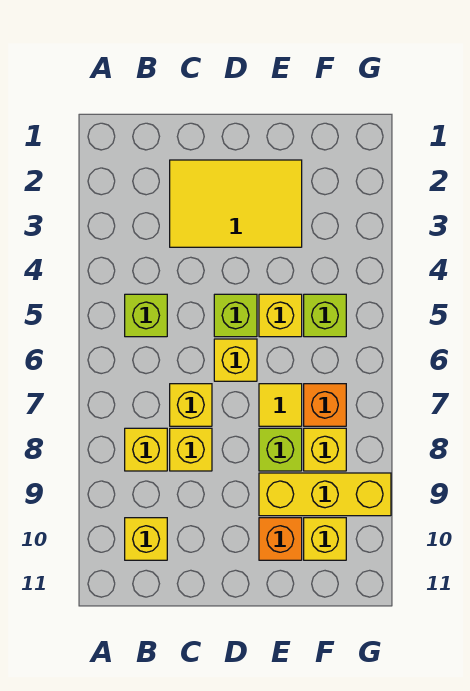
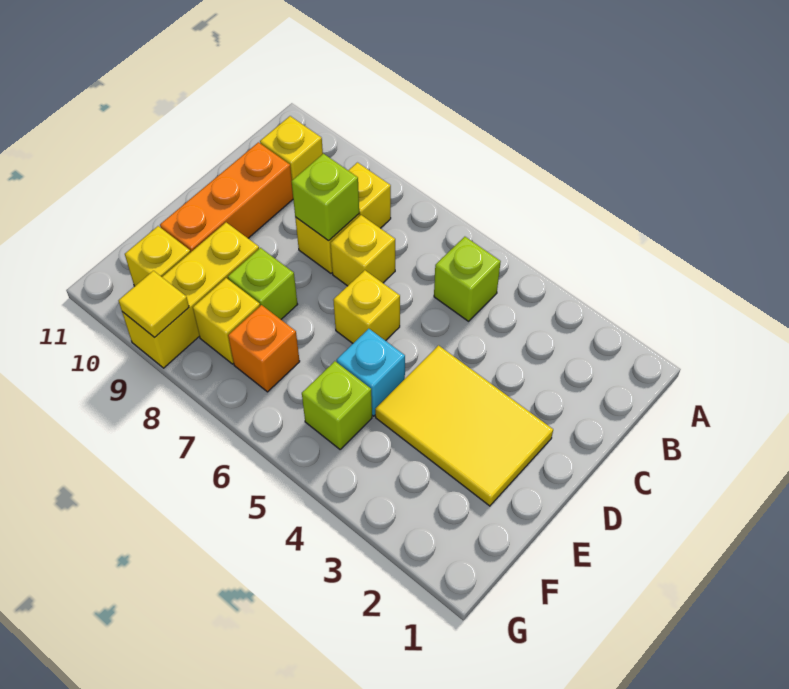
yellow tile C2:E3 level 1 -> yellow tile D2:E4 level 1
lime brick D5 level 1 -> lime brick C8 level 2
yellow brick E5 level 1 -> cyan brick E5 level 1
yellow tile E7 level 1 -> yellow tile G9 level 2
orange brick E10 level 1 -> orange brick C10:E10 level 1

